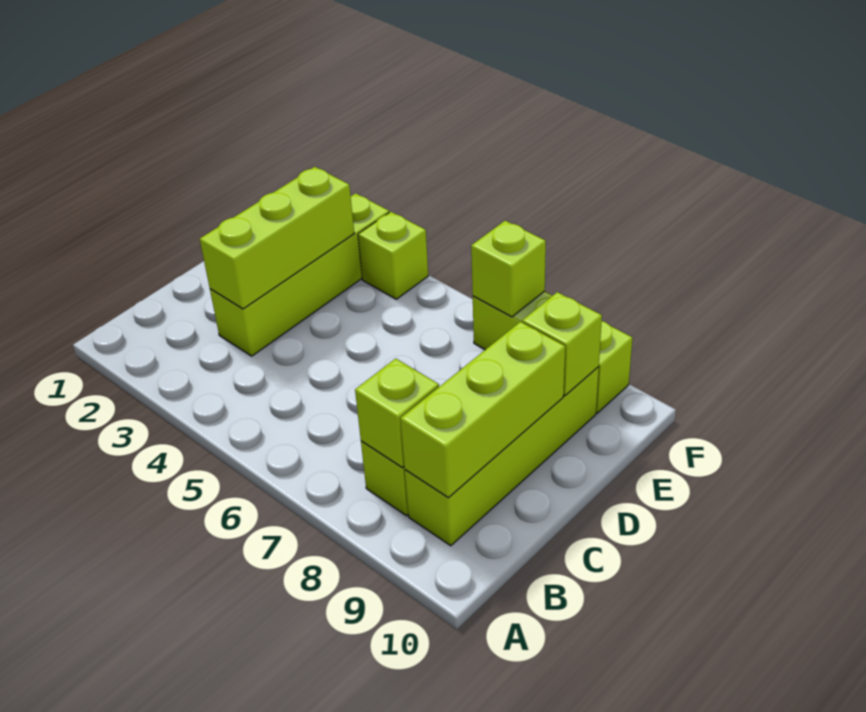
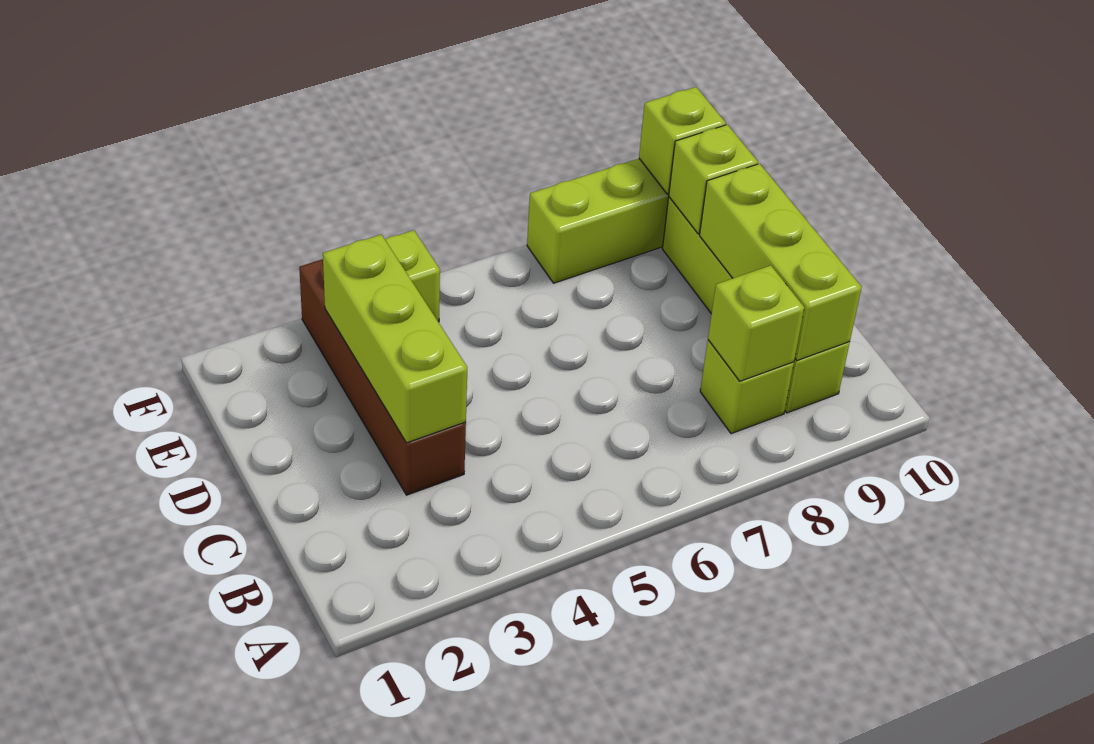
lime brick C3:F3 level 1 -> brown brick C3:F3 level 1
lime brick F7 level 2 -> lime brick F9 level 2

